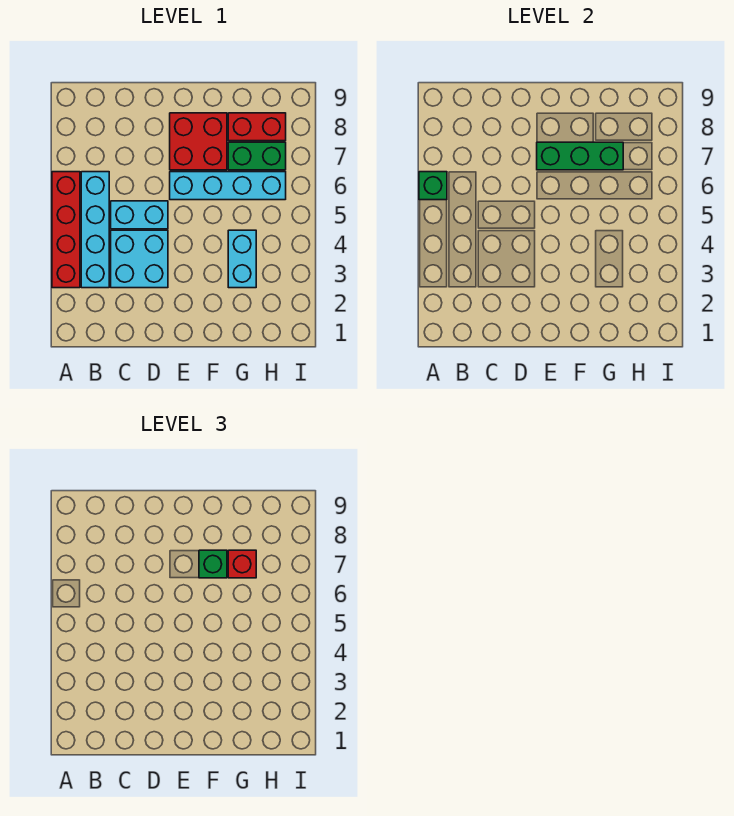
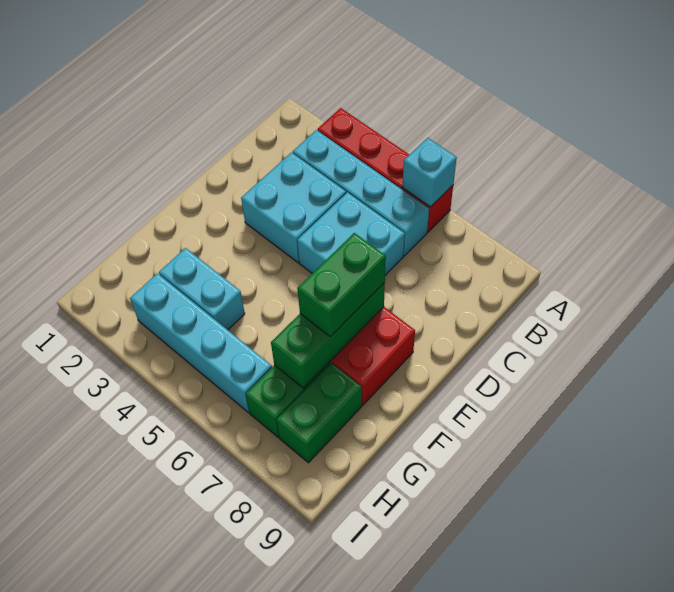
green brick A6 level 2 -> cyan brick A6 level 2
cyan brick C5:D5 level 1 -> cyan brick C5:D6 level 1
cyan brick E6:H6 level 1 -> cyan brick H3:H6 level 1
green brick F7 level 3 -> green brick E7:F7 level 3
red brick G7 level 3 -> none
red brick G8:H8 level 1 -> green brick G8:H8 level 1

